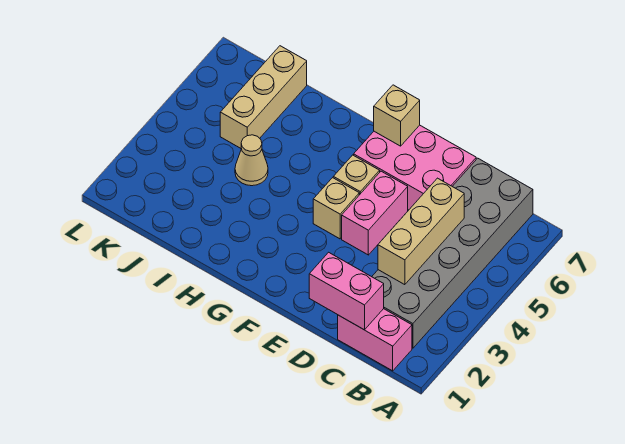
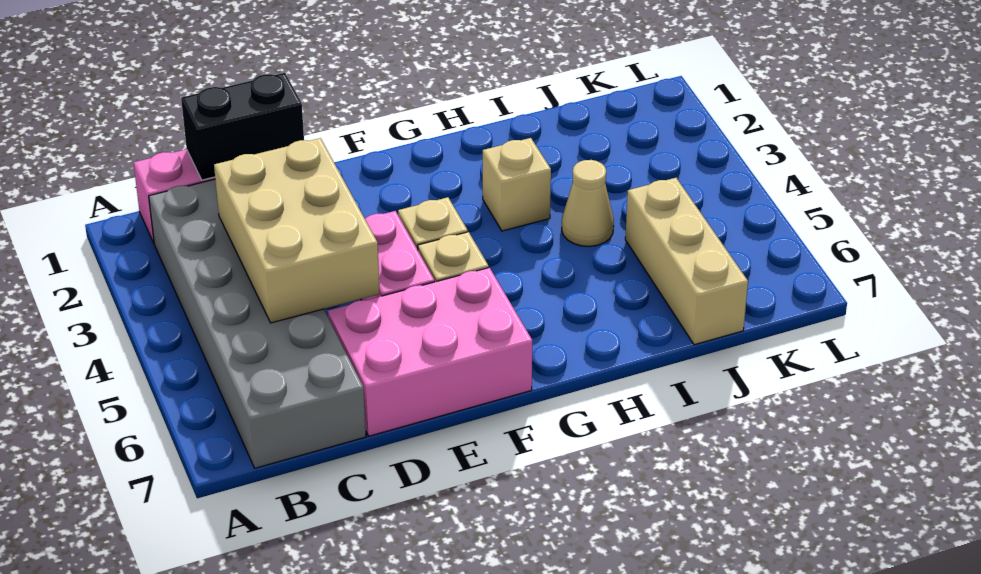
pink brick C1:D1 level 2 -> black brick C1:D1 level 2
tan brick C3:C5 level 2 -> tan brick C3:D5 level 2
tan brick F7 level 2 -> tan brick H3 level 1

